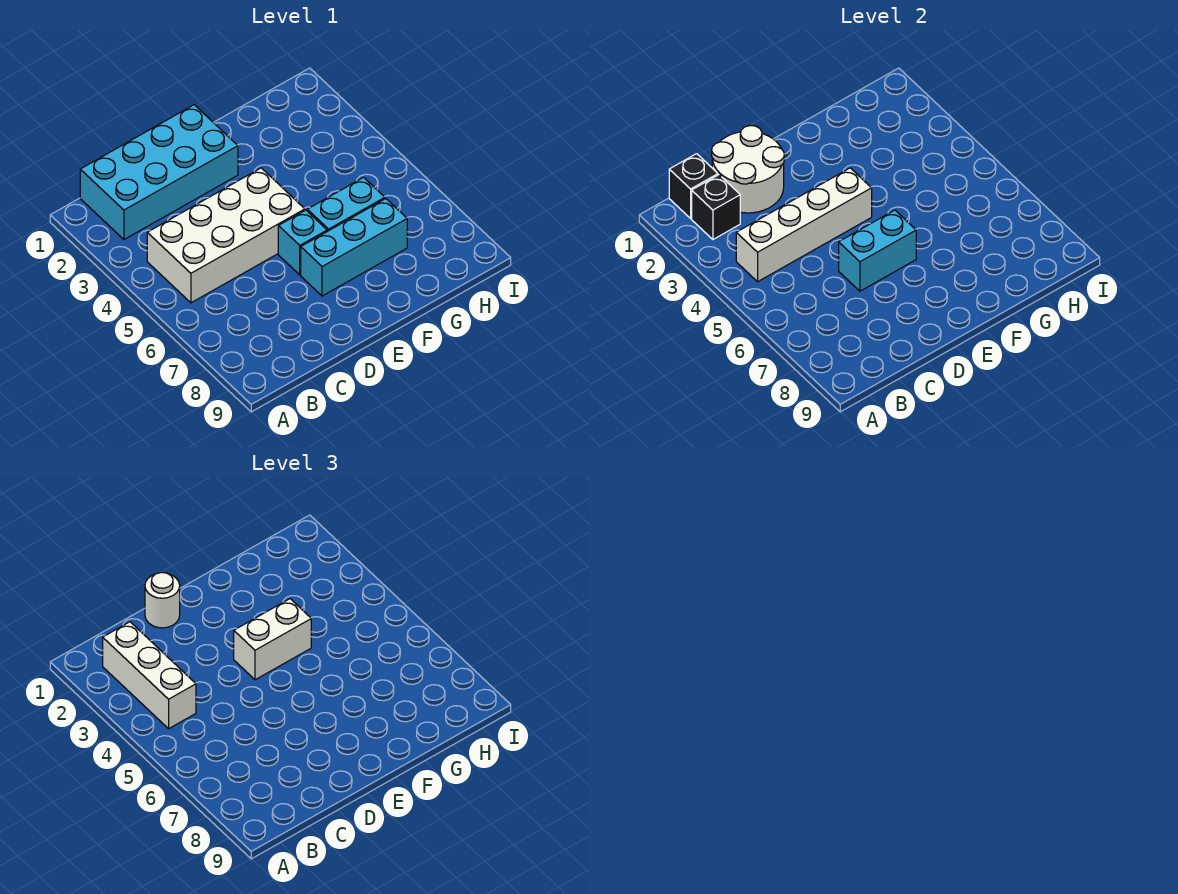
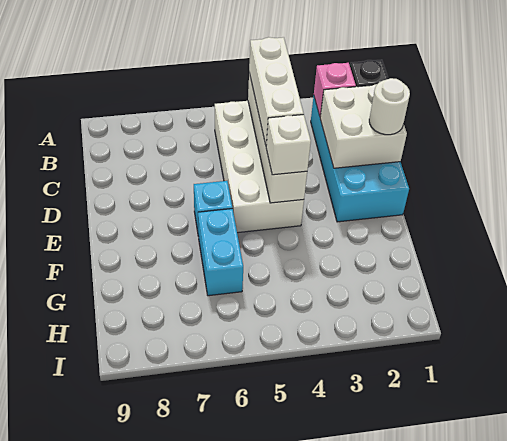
black brick B2 level 2 -> pink brick B2 level 2
white brick B2:B4 level 3 -> white brick B4:D4 level 3
white round brick C1:D2 level 2 -> white brick C1:D2 level 2
cyan brick D6:E6 level 2 -> none
white brick E4:F4 level 3 -> white brick E4 level 3
cyan brick E7:G7 level 1 -> none

